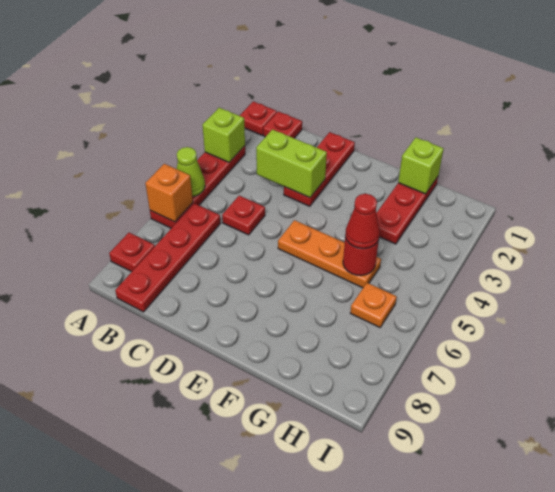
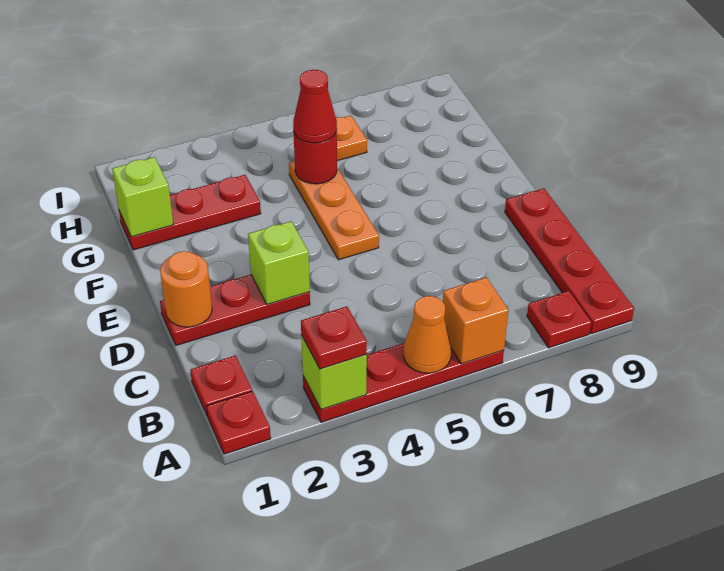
lime cone A5 level 2 -> orange cone A5 level 2
red plate B6:B9 level 1 -> red plate A9:D9 level 1
lime brick C3:D3 level 2 -> lime brick D3 level 2
red plate C5 level 1 -> red plate A3 level 3
none -> orange round brick D1 level 2

